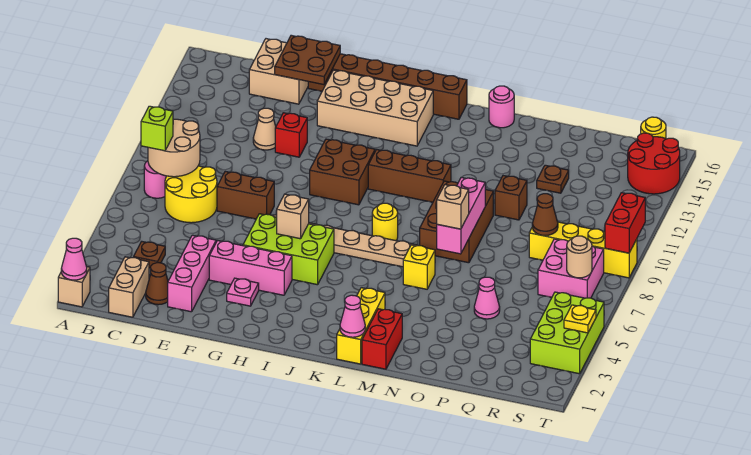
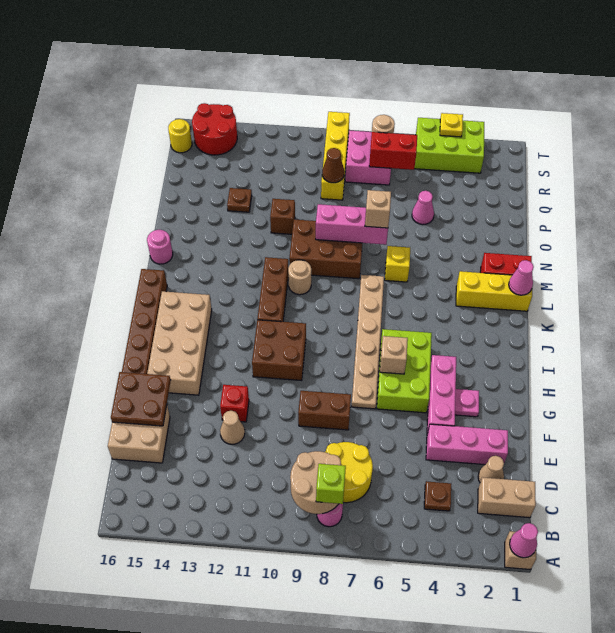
brown cone D2 level 1 -> tan cone D2 level 1
brown brick E8:F8 level 1 -> brown brick F8:F9 level 1
yellow round brick K8 level 1 -> none
none -> tan round brick L10 level 1
red brick T9:T10 level 2 -> red brick R6:R7 level 2

